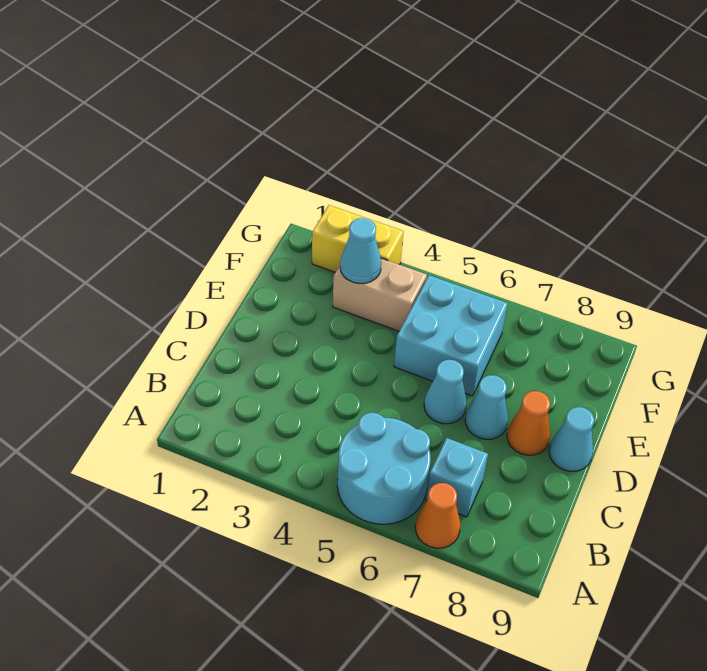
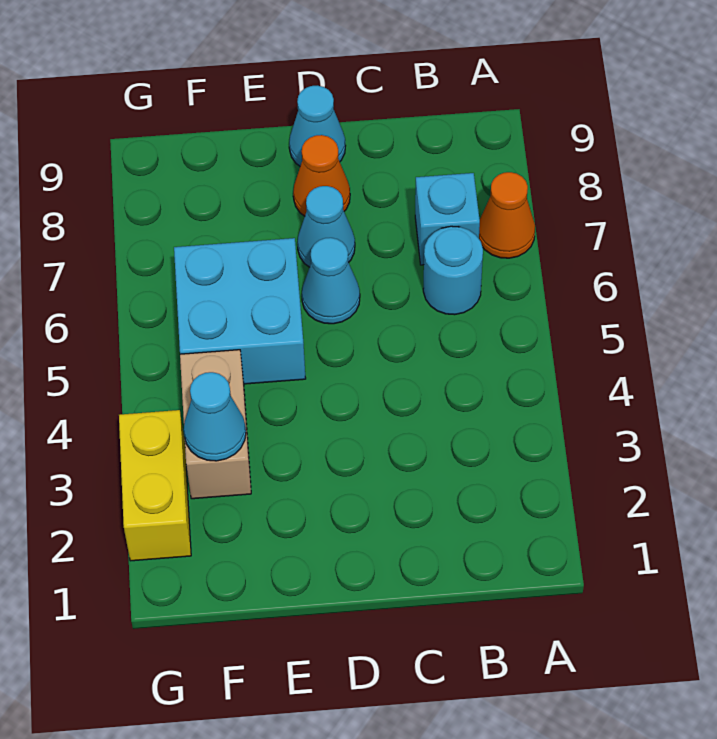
cyan round brick A5:B6 level 1 -> cyan round brick B6 level 1

